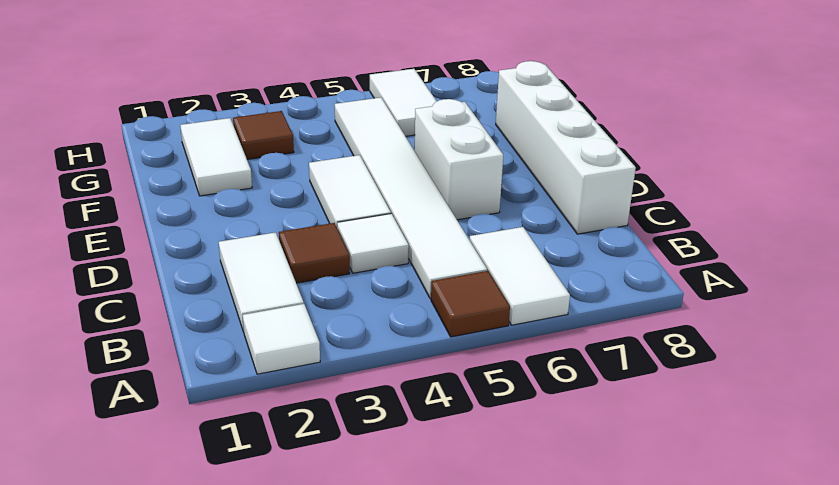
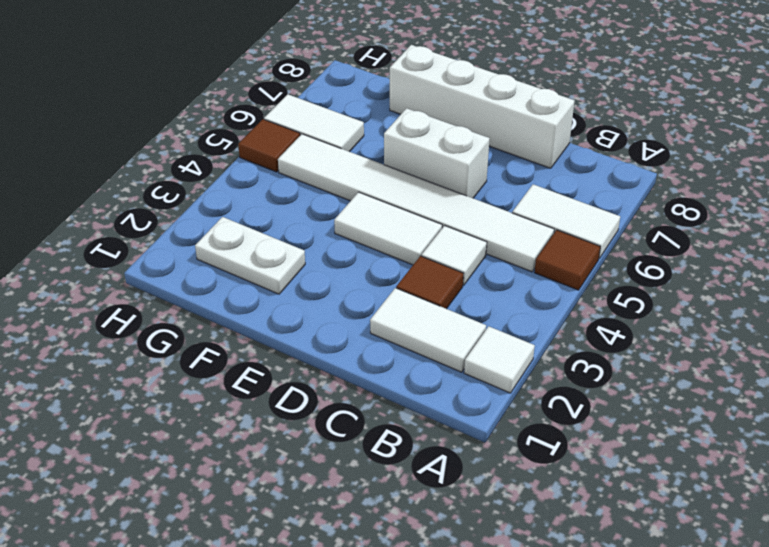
white tile F2:G2 level 1 -> white plate F2:G2 level 1
brown tile G3 level 1 -> brown tile H5 level 1

